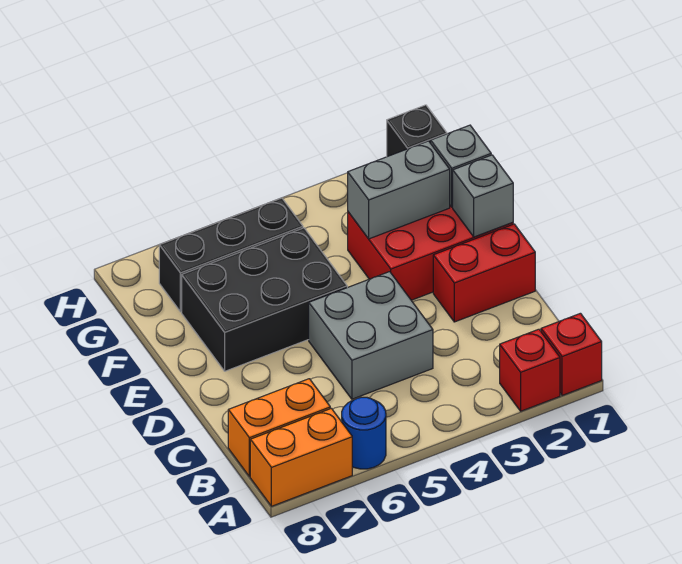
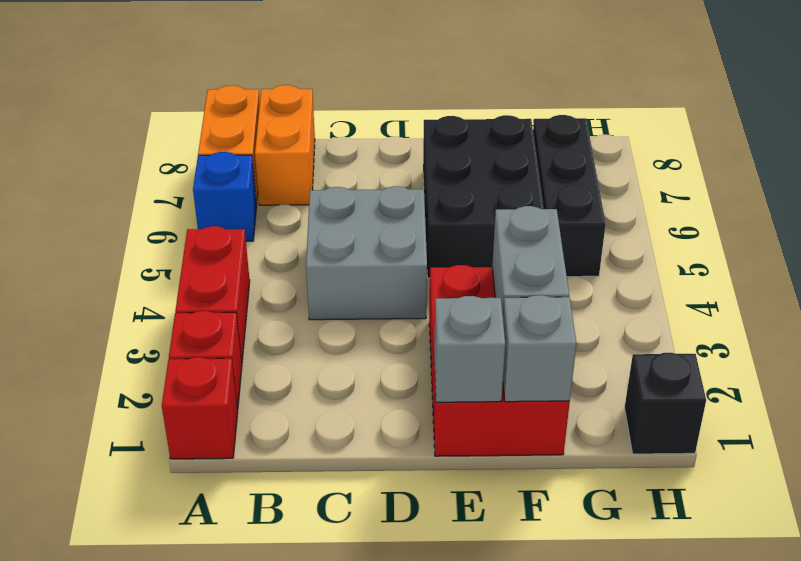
blue round brick A6 level 1 -> blue brick A6 level 1
red brick D1:D2 level 1 -> red brick A3:A4 level 1

